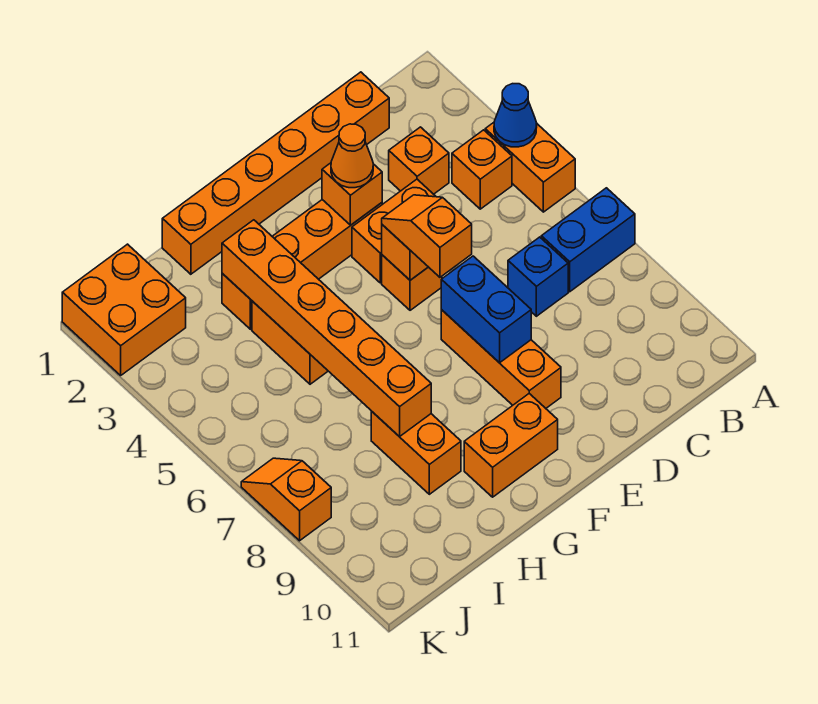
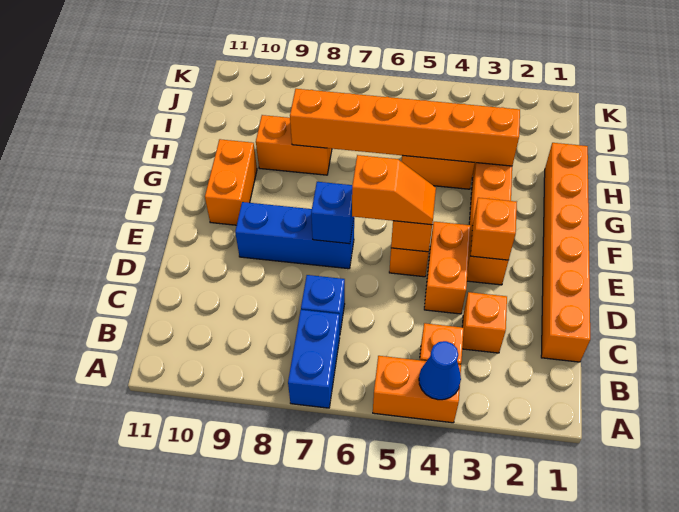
orange cone E3 level 3 -> none
orange brick E7:E9 level 1 -> blue brick E7:E9 level 1
blue brick E7:E8 level 2 -> blue brick E7 level 2
orange brick J1:K2 level 1 -> none
orange slope K7:K8 level 1 top 8 -> none

